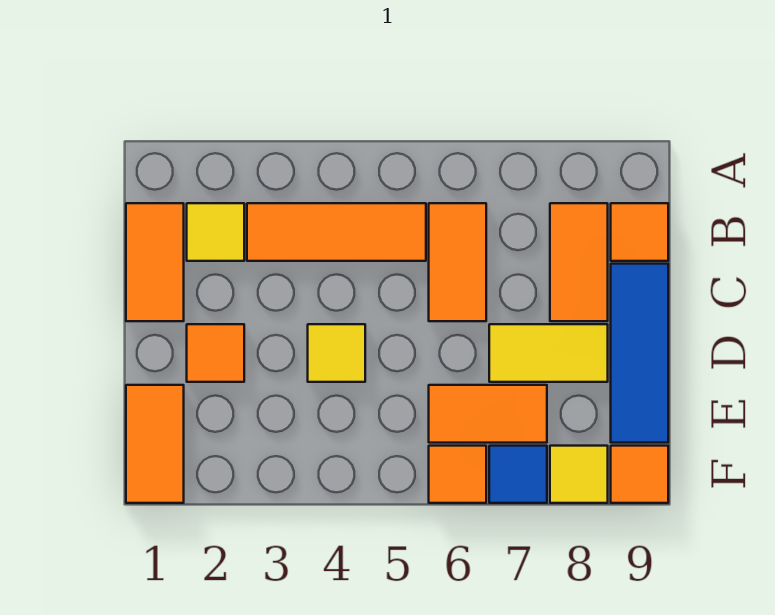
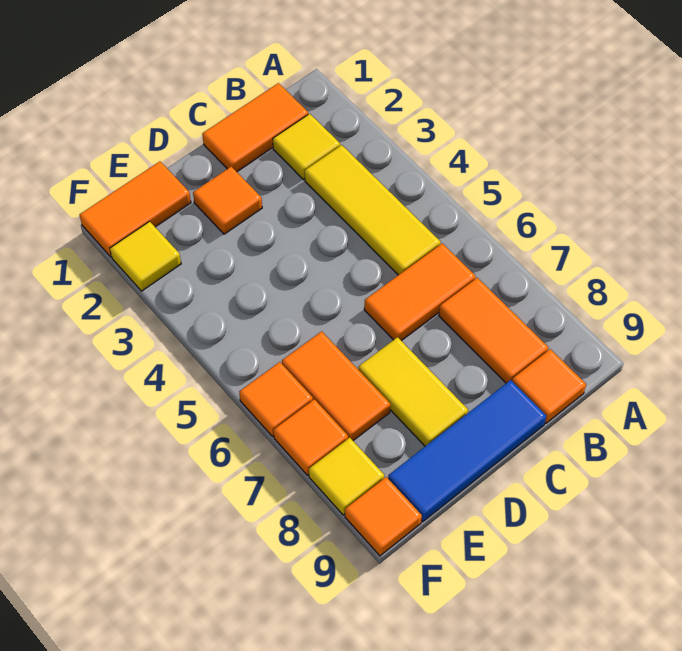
orange tile B3:B5 level 1 -> yellow tile B3:B5 level 1
orange tile B8:C8 level 1 -> orange tile B7:B8 level 1
yellow tile D4 level 1 -> yellow tile F2 level 1
blue tile F7 level 1 -> orange tile F7 level 1

